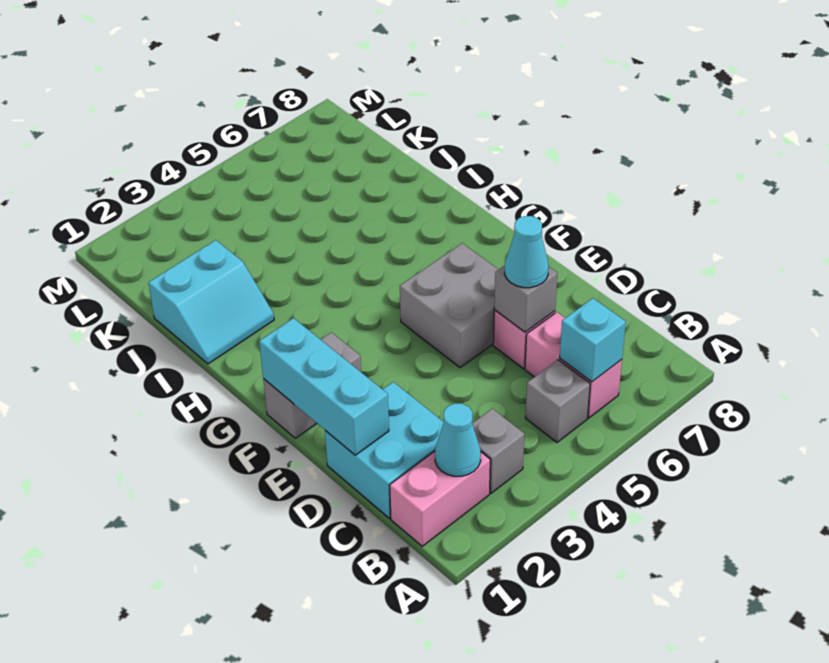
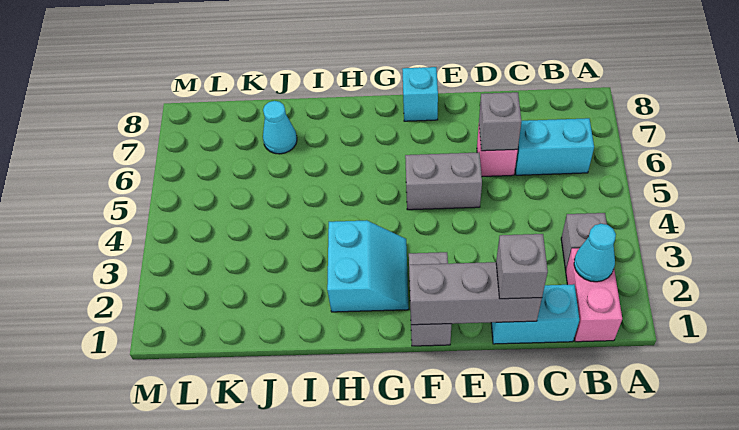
grey brick B5 level 1 -> grey brick D1 level 3
pink brick B6:C6 level 1 -> cyan brick B6:C6 level 1
cyan brick B6 level 2 -> cyan brick F8 level 1
cyan brick C1:D2 level 1 -> cyan brick C1:D1 level 1
cyan brick D1:F1 level 2 -> grey brick D1:F1 level 2
cyan cone D6 level 3 -> cyan cone J7 level 1
grey brick E5:F6 level 1 -> grey brick E5:F5 level 1
cyan slope I1:J2 level 1 top J -> cyan slope G2:H3 level 1 top H

